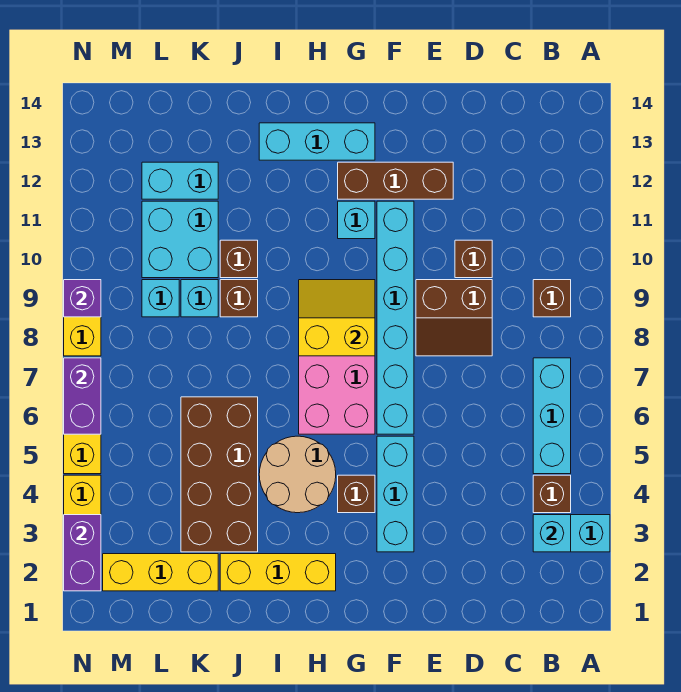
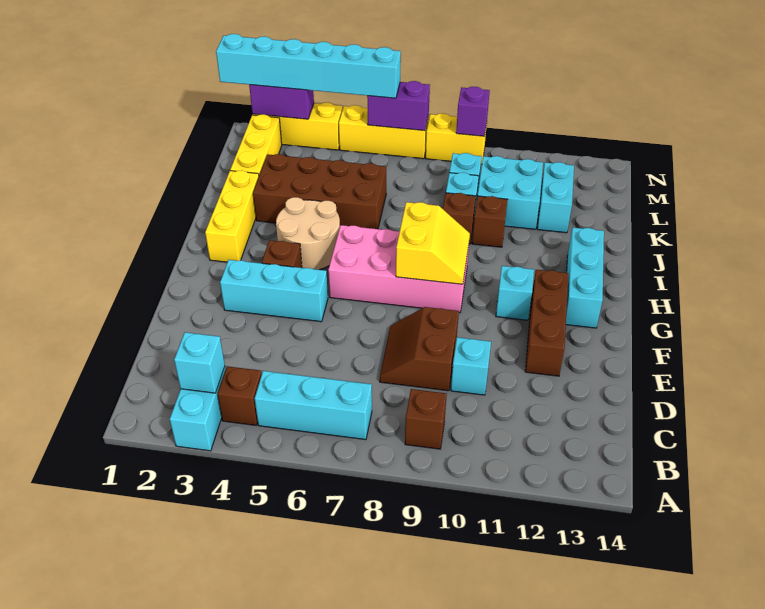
brown brick D10 level 1 -> cyan brick D10 level 1
cyan brick F6:F11 level 1 -> cyan brick N1:N6 level 3

